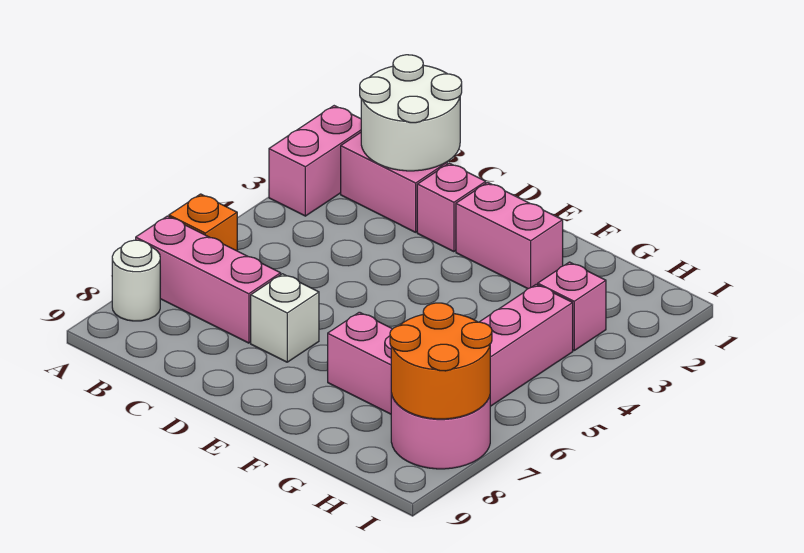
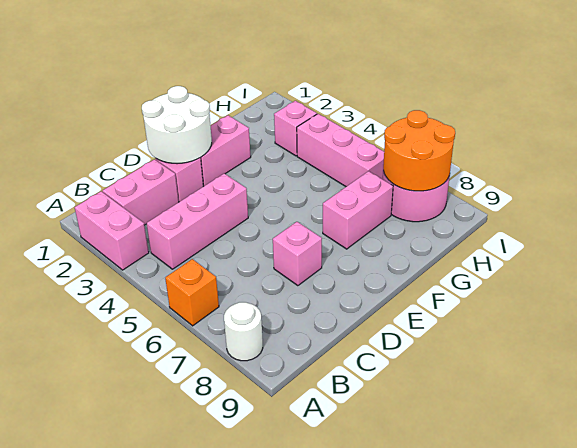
pink brick A7:C7 level 1 -> pink brick B4:D4 level 1
white round brick B1:C2 level 2 -> white round brick D1:E2 level 2
white brick D7 level 1 -> pink brick D7 level 1

